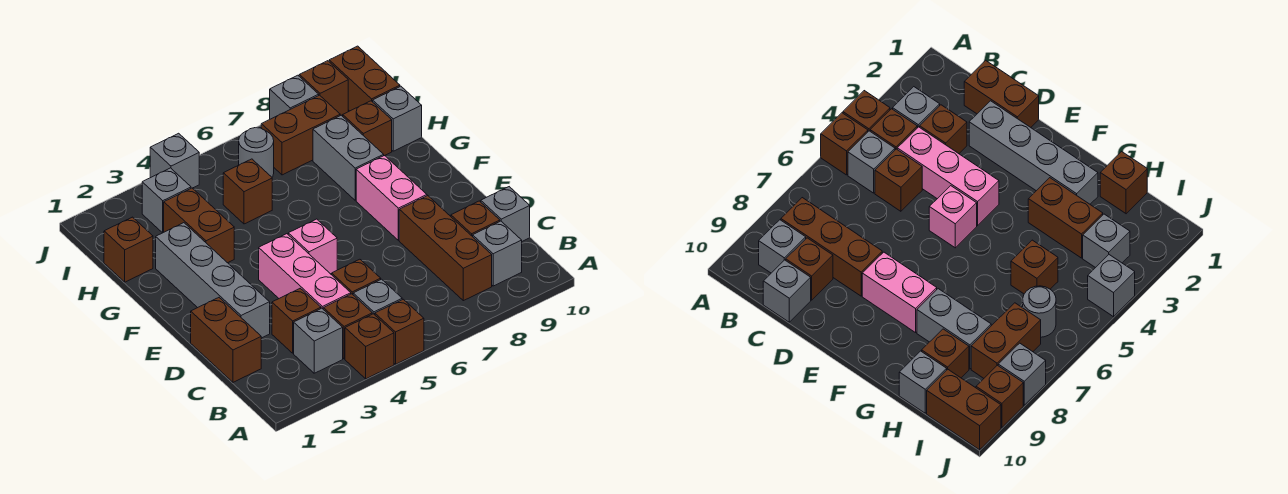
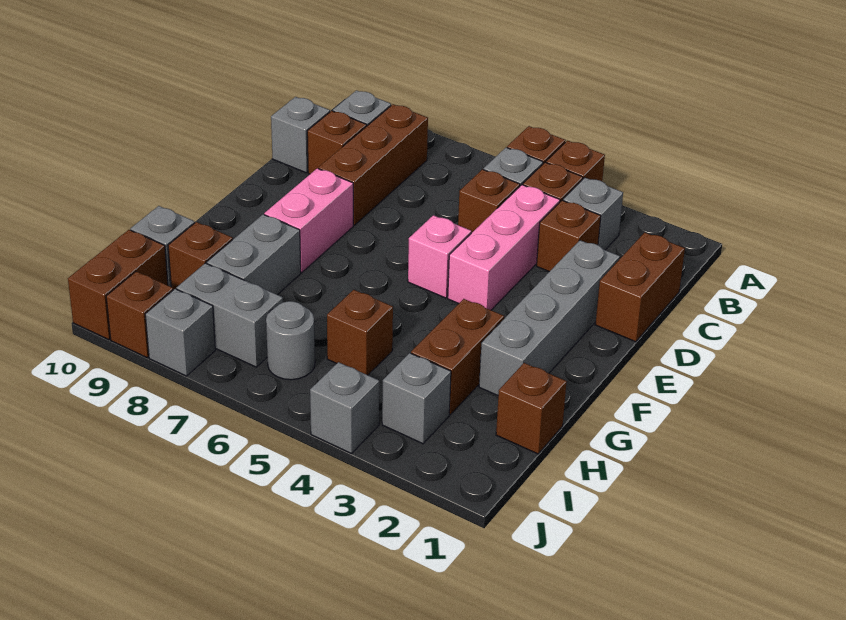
brown brick I7:I8 level 1 -> grey brick I7:I8 level 1

